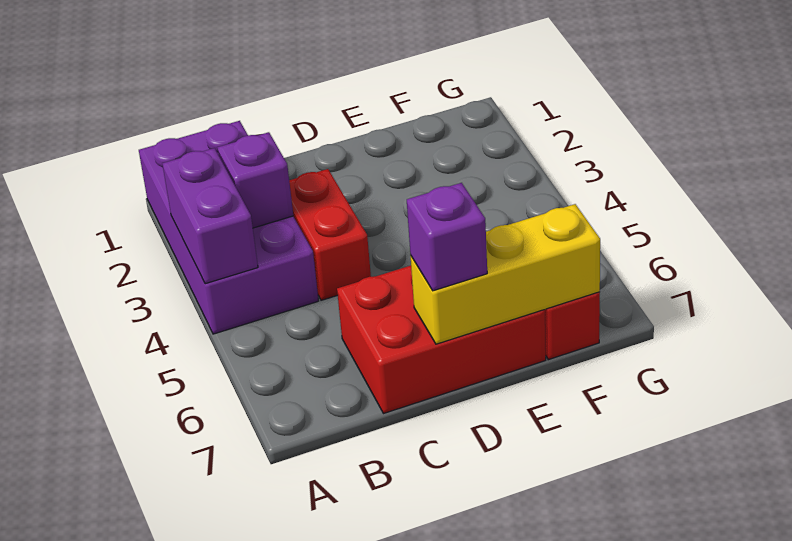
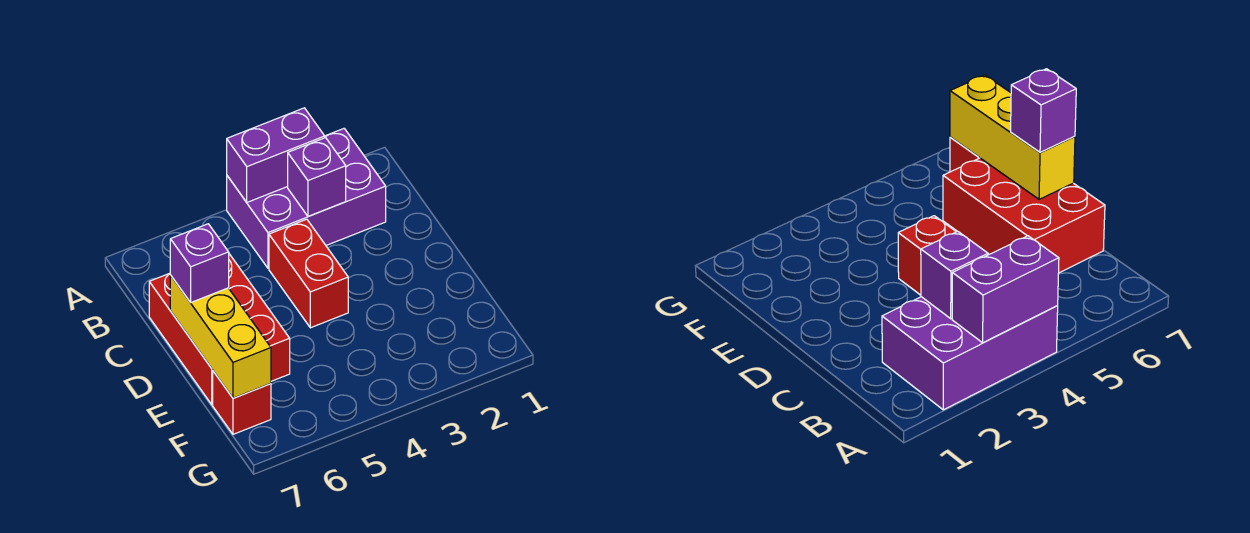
purple brick A1:B4 level 1 -> purple brick A2:B4 level 1
red brick C3:C4 level 1 -> red brick C4:D4 level 1

